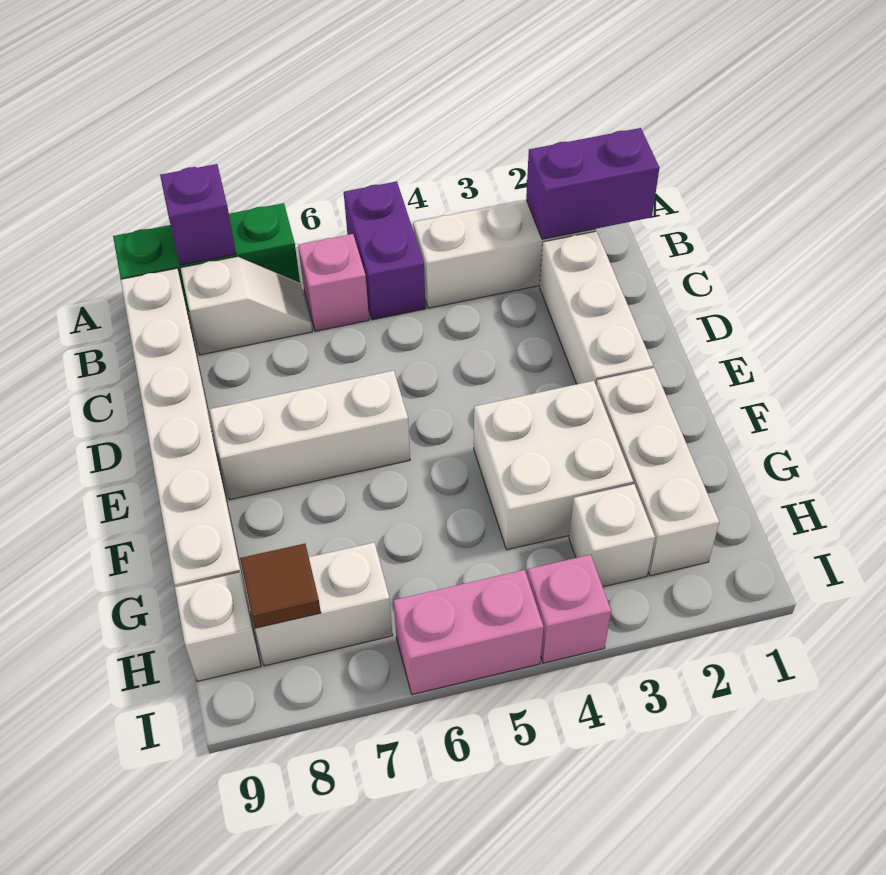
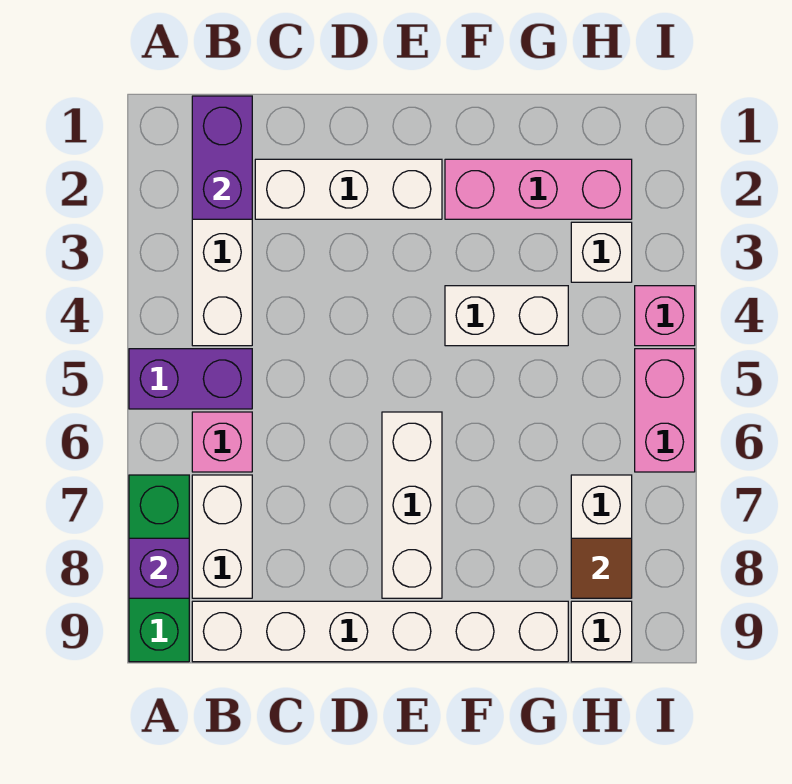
white slope B7:B8 level 1 top 8 -> white brick B7:B8 level 1
white brick F2:H2 level 1 -> pink brick F2:H2 level 1
white brick F3:G4 level 1 -> white brick F4:G4 level 1

